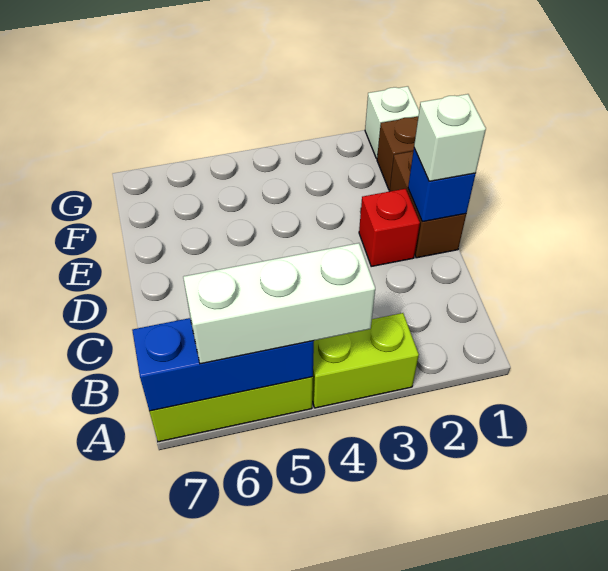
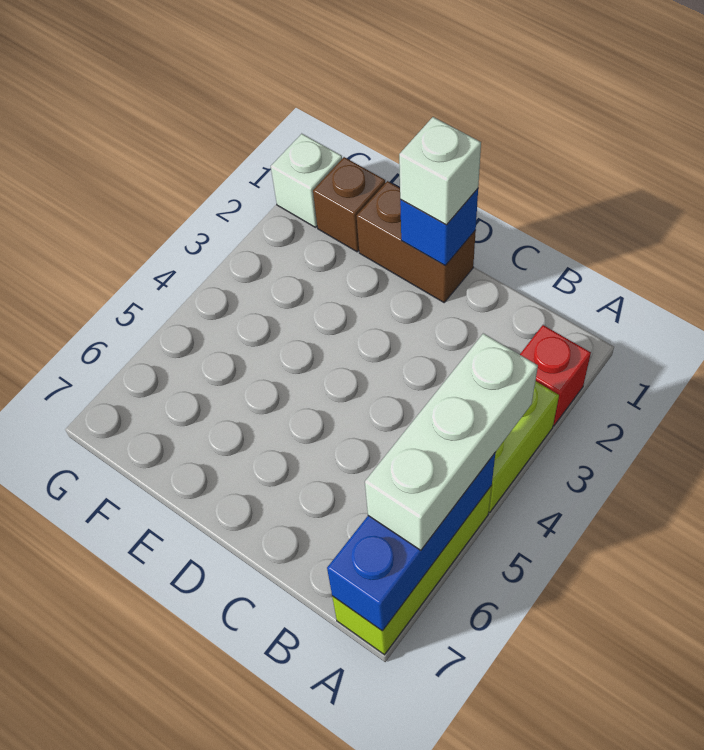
red brick D2 level 1 -> red brick A2 level 1

